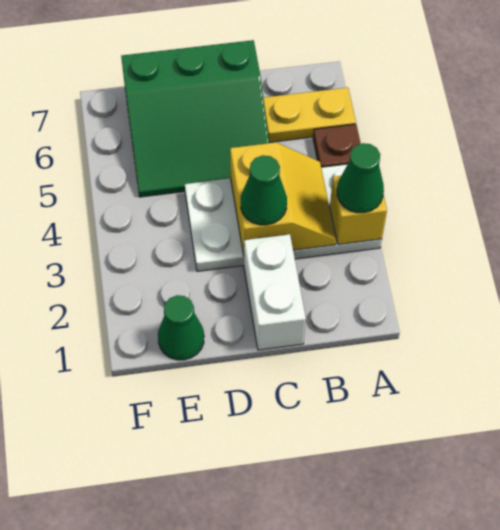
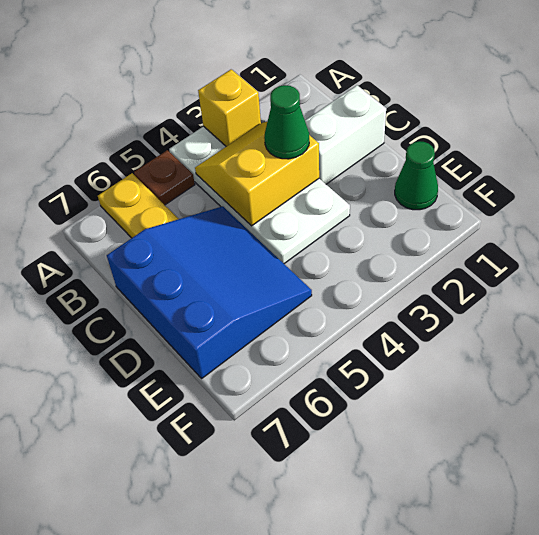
green cone A3 level 3 -> none
green slope C5:E7 level 1 top 7 -> blue slope C5:E7 level 1 top 7

